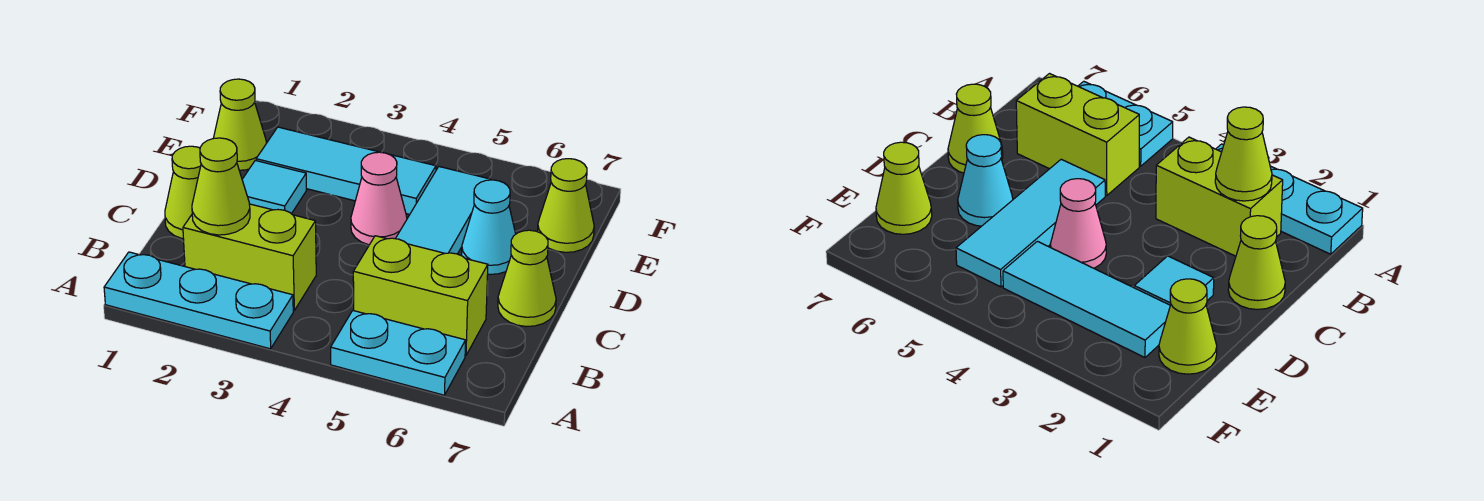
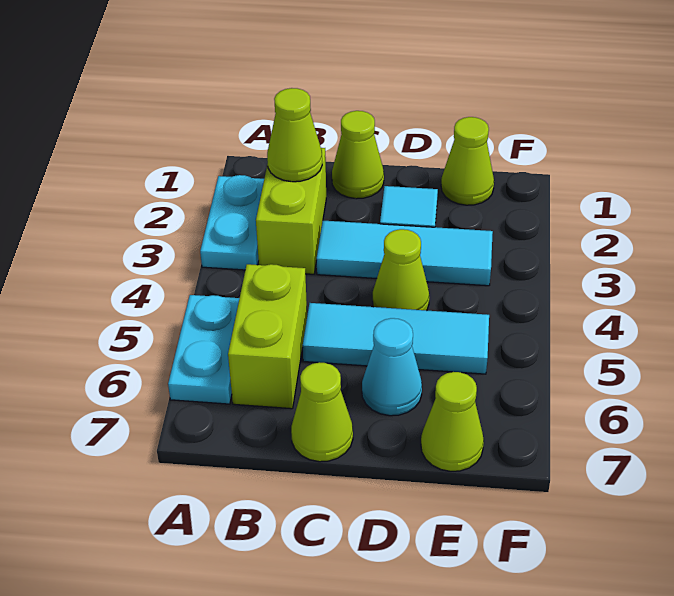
cyan plate A1:A3 level 1 -> cyan plate A2:A3 level 1
pink cone D4 level 1 -> lime cone D4 level 1
cyan tile E2:E4 level 1 -> cyan tile C3:E3 level 1

